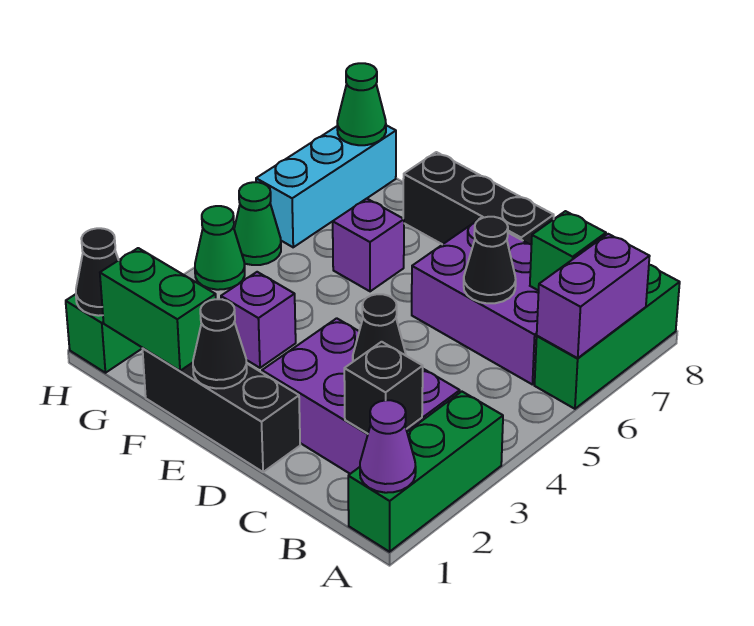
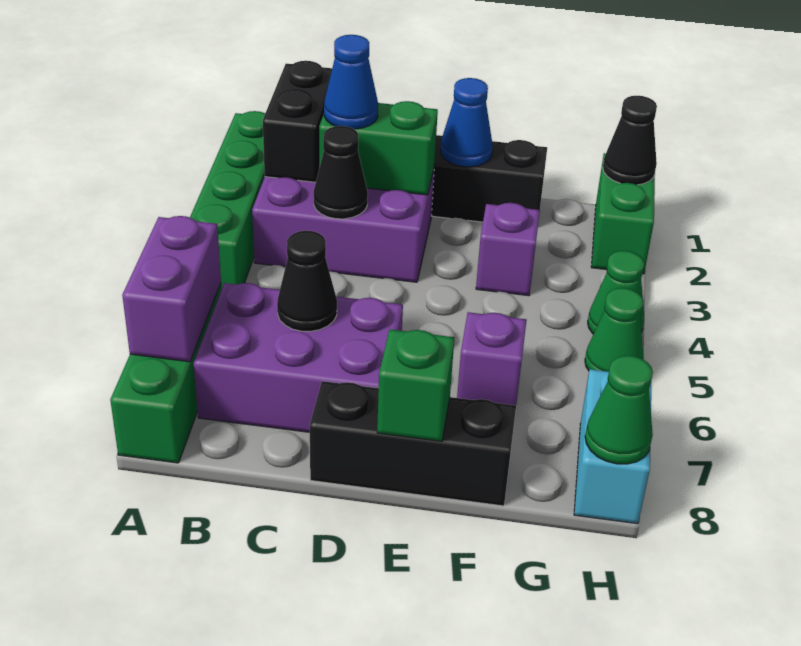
green brick A1:A3 level 1 -> green brick A1:A4 level 1
purple cone A1 level 2 -> none
black brick B2 level 2 -> black brick B1:B2 level 2
green brick B7 level 2 -> green brick E8 level 2
none -> blue cone C2 level 3
black cone E1 level 2 -> blue cone E1 level 2
green brick F1:G1 level 2 -> green brick C2:D2 level 2
cyan brick H6:H8 level 1 -> cyan brick H7:H8 level 1

